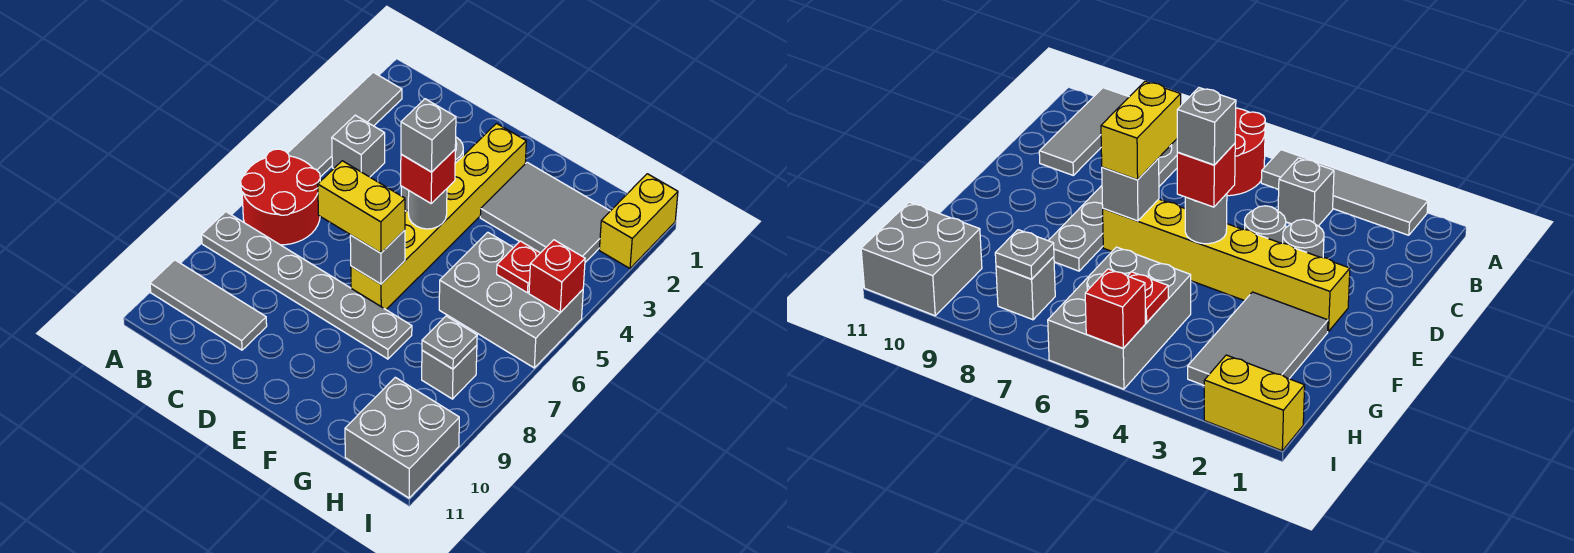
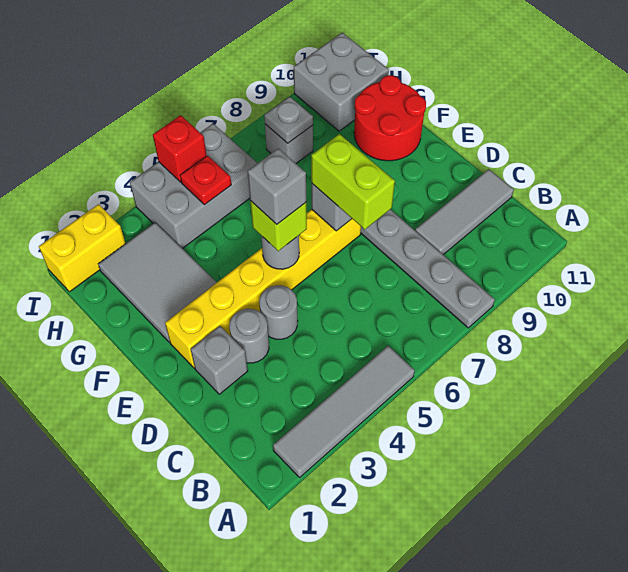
red round brick A6:B7 level 1 -> red round brick F10:G11 level 1
grey tile A10:C10 level 1 -> grey tile C9:C11 level 1
grey brick B4 level 1 -> grey brick D2 level 1
yellow brick D7:E7 level 3 -> lime brick D7:E7 level 3
red brick E5 level 3 -> lime brick E5 level 3
grey brick G5:I6 level 1 -> grey brick H4:I6 level 1

